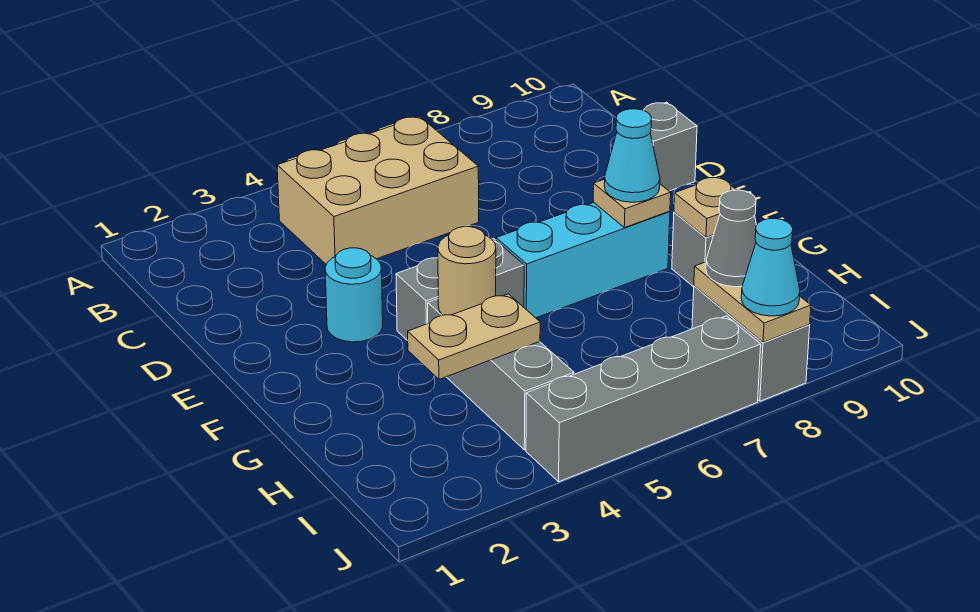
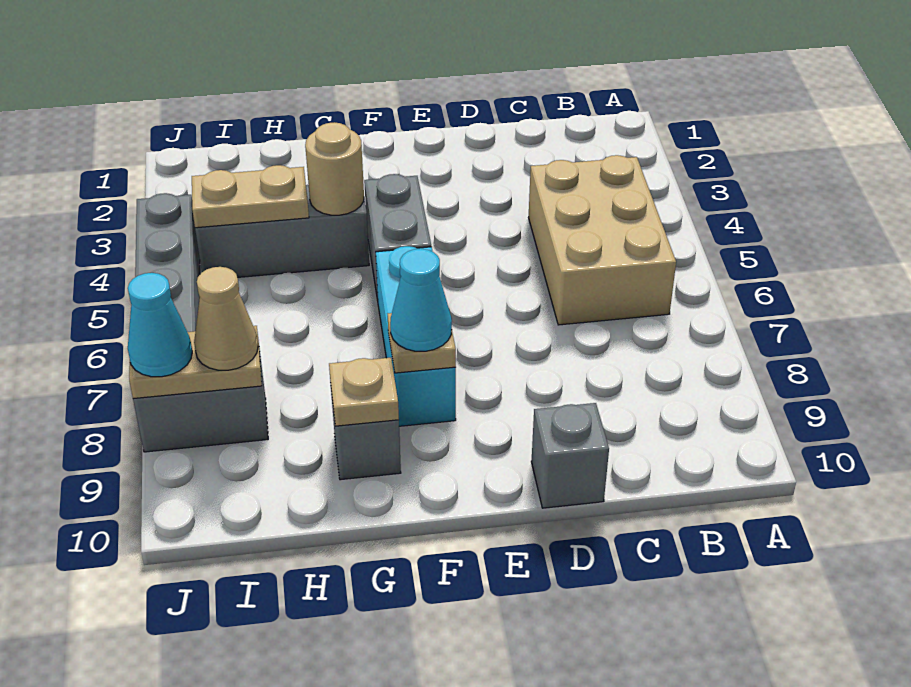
cyan round brick E3 level 1 -> none
tan plate H3:H4 level 2 -> tan plate H4:I4 level 2
grey cone I8 level 3 -> tan cone I8 level 3

